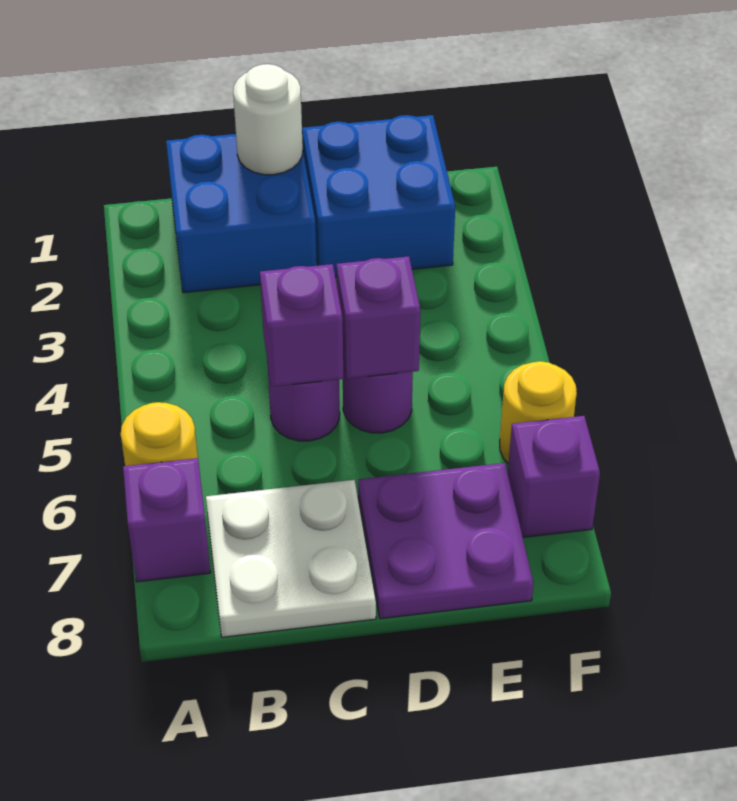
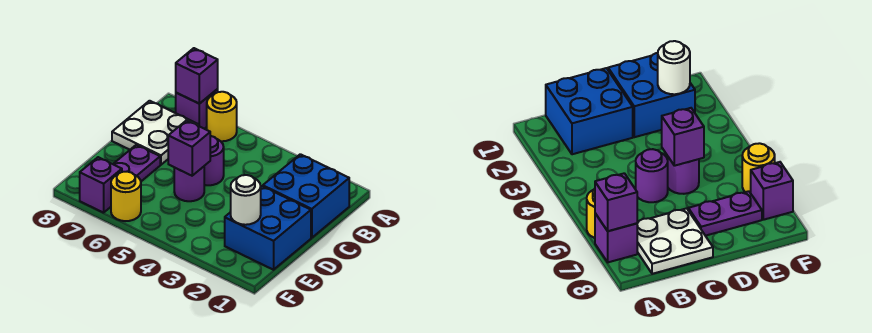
white round brick C1 level 2 -> white round brick E2 level 2
purple brick C5 level 2 -> purple brick A7 level 2
purple plate D7:E8 level 1 -> purple plate D7:E7 level 1

